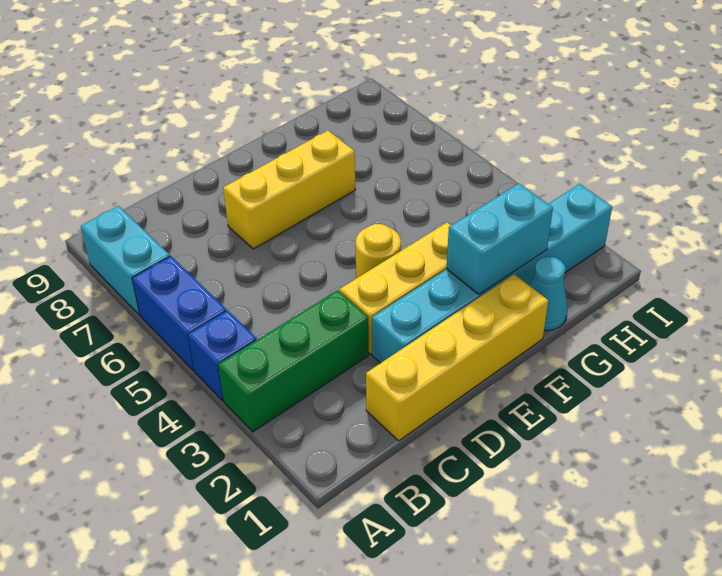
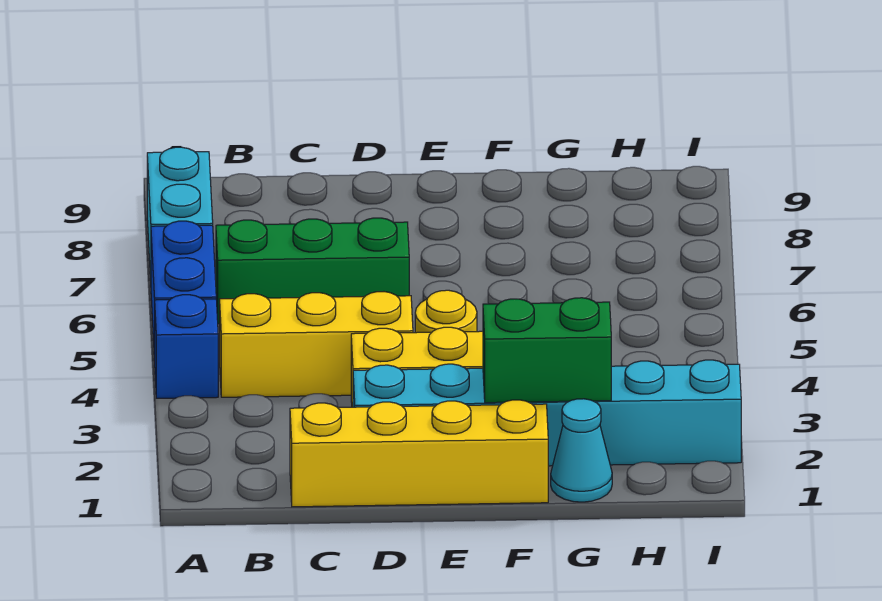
green brick A3:C3 level 1 -> green brick B6:D6 level 1
yellow brick D7:F7 level 1 -> yellow brick B4:D4 level 1
cyan brick F2:G2 level 2 -> green brick F2:G2 level 2

